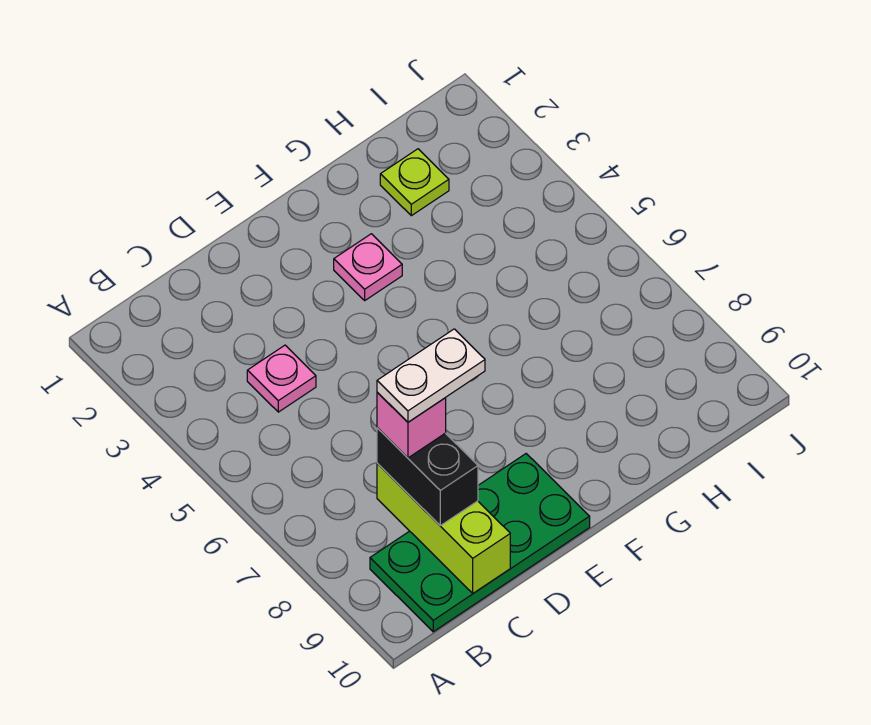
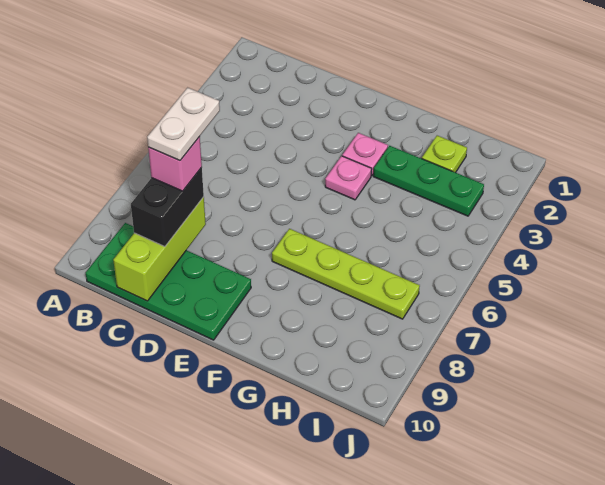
pink plate C4 level 1 -> pink plate F4 level 1
white plate C8:D8 level 5 -> white plate C7:C8 level 5
none -> lime plate F7:I7 level 1
none -> green plate G3:I3 level 1

